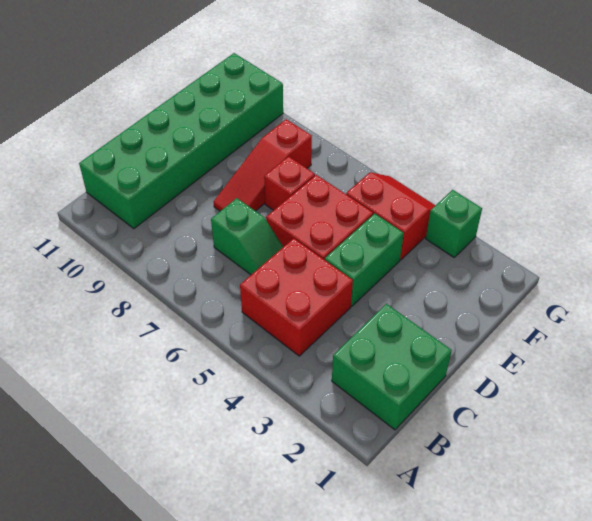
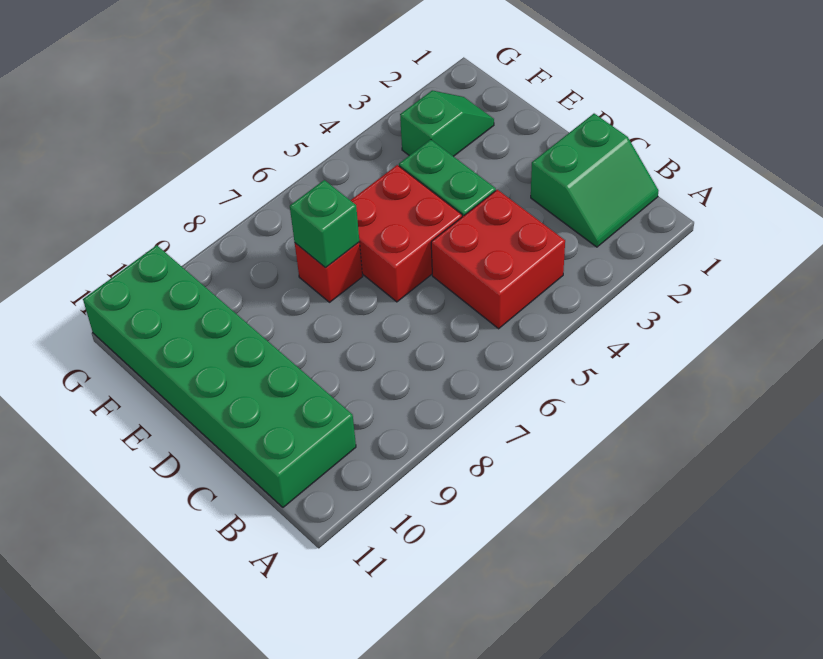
green brick B1:C2 level 1 -> green slope B1:C2 level 1 top C
green slope C6:C7 level 1 top 7 -> green slope F2:F3 level 1 top 3
red slope D8:F8 level 1 top F -> none
red slope F4:G5 level 1 top F -> none
green brick G3 level 1 -> green brick E7 level 2

